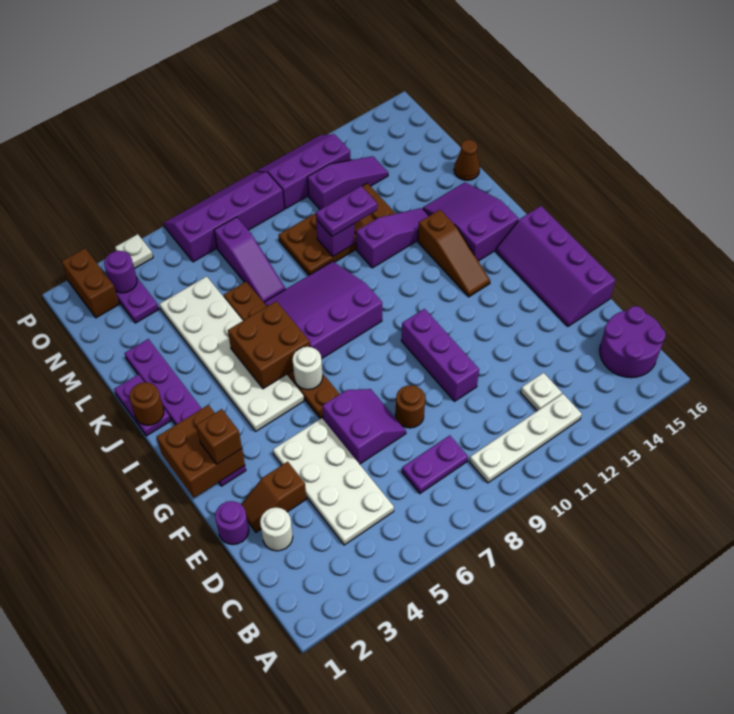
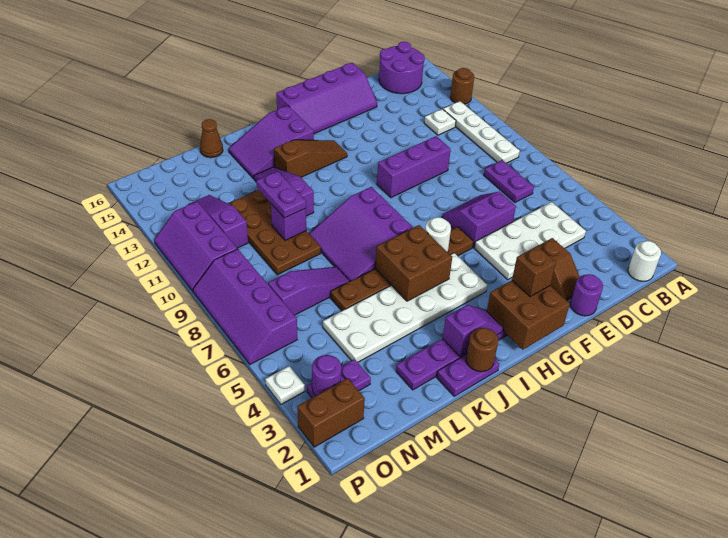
white round brick D2 level 1 -> white round brick B1 level 1
brown round brick E8 level 1 -> brown round brick A13 level 1
none -> purple slope I2:J2 level 2 top J

